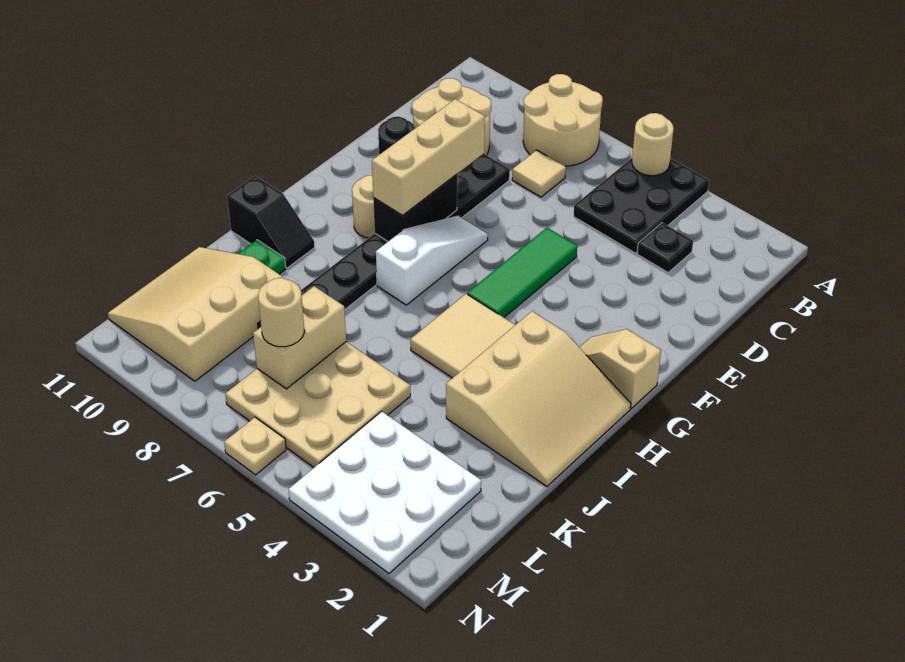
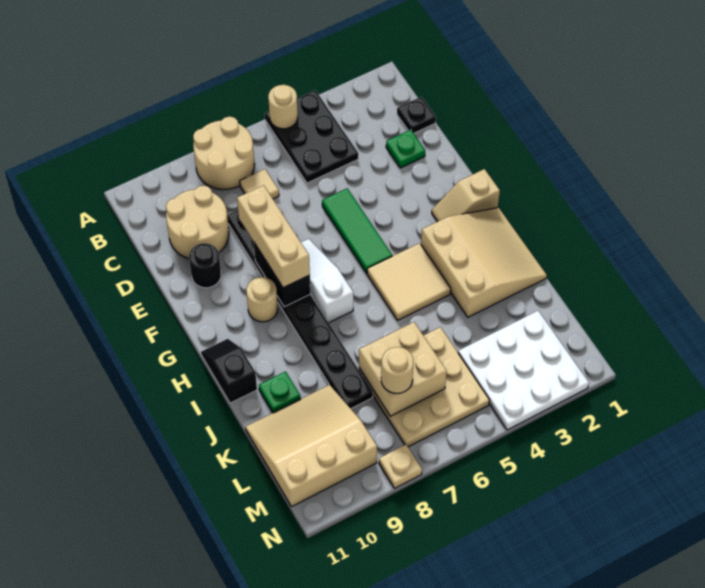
black plate C3 level 1 -> black plate C1 level 1
none -> green plate D2 level 1
black slope I10:I11 level 1 top 11 -> black slope H11:I11 level 1 top I
tan brick K7:L7 level 2 -> tan brick K6:L7 level 2
tan slope K9:M11 level 1 top 9 -> tan slope K9:M11 level 1 top M
tan plate N6 level 1 -> tan plate N8 level 1

